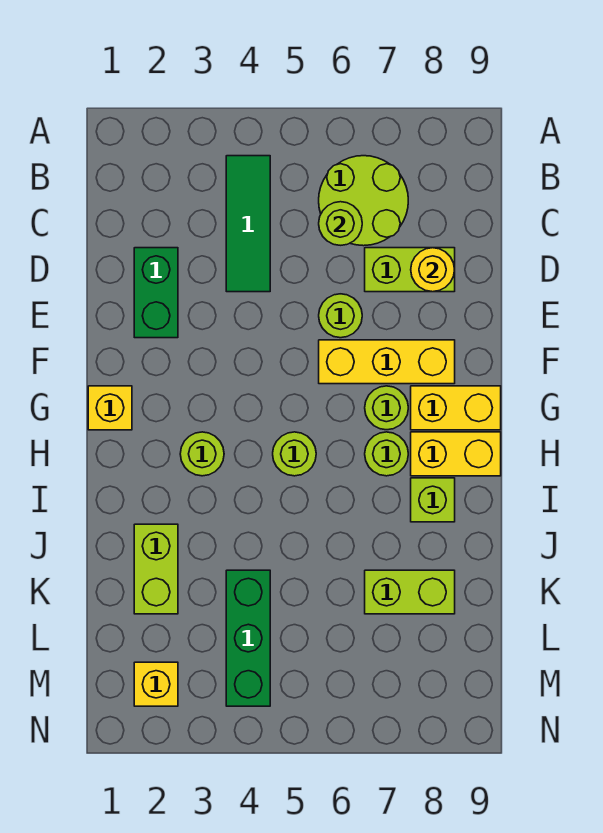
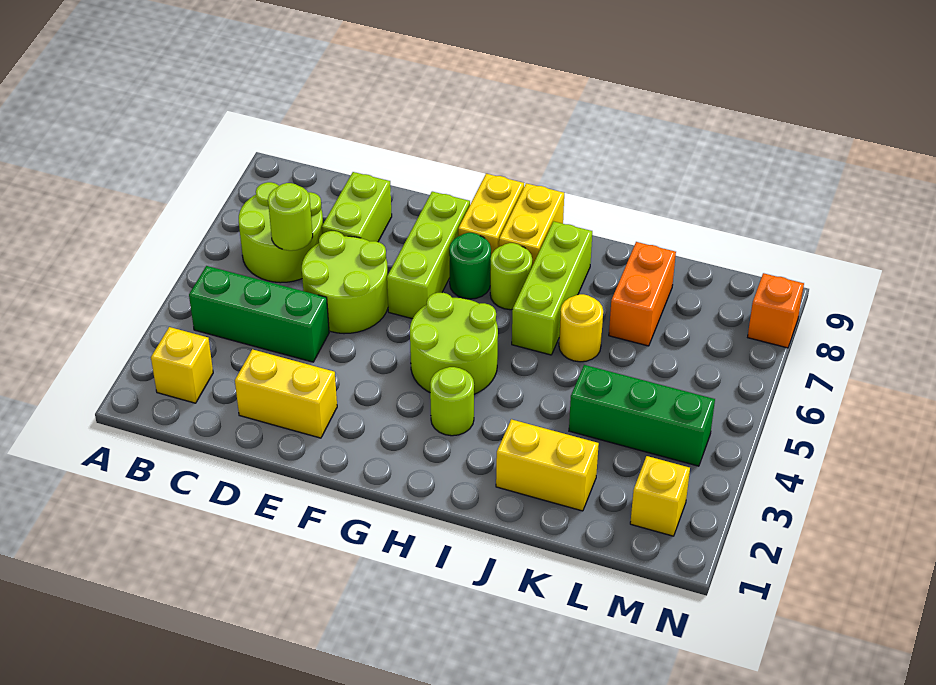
green tile B4:D4 level 1 -> green brick B4:D4 level 1
green brick D2:E2 level 1 -> yellow brick D2:E2 level 1
yellow round brick D8 level 2 -> yellow round brick J6 level 1
lime round brick E6 level 1 -> lime round brick D5:E6 level 1
yellow brick F6:F8 level 1 -> lime brick F6:F8 level 1
yellow brick G1 level 1 -> yellow brick B2 level 1
lime round brick G7 level 1 -> green round brick G7 level 1
lime round brick H5 level 1 -> lime round brick G4:H5 level 1
lime brick I8 level 1 -> lime brick I6:I8 level 1
lime brick J2:K2 level 1 -> yellow brick J2:K2 level 1
lime brick K7:K8 level 1 -> orange brick K7:K8 level 1
none -> orange brick N8 level 1

